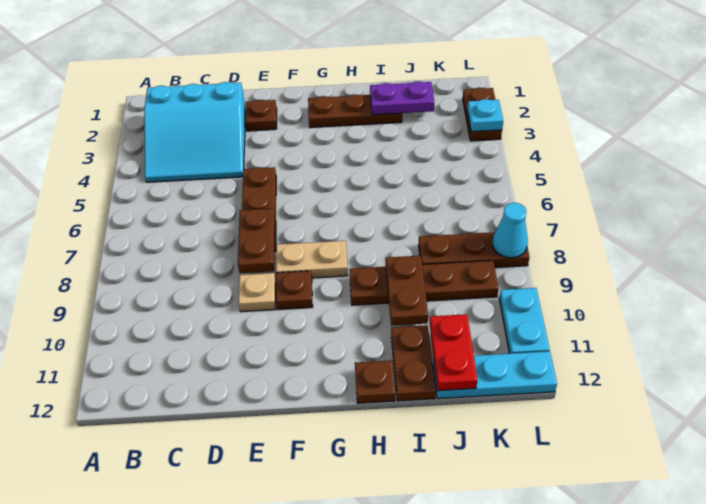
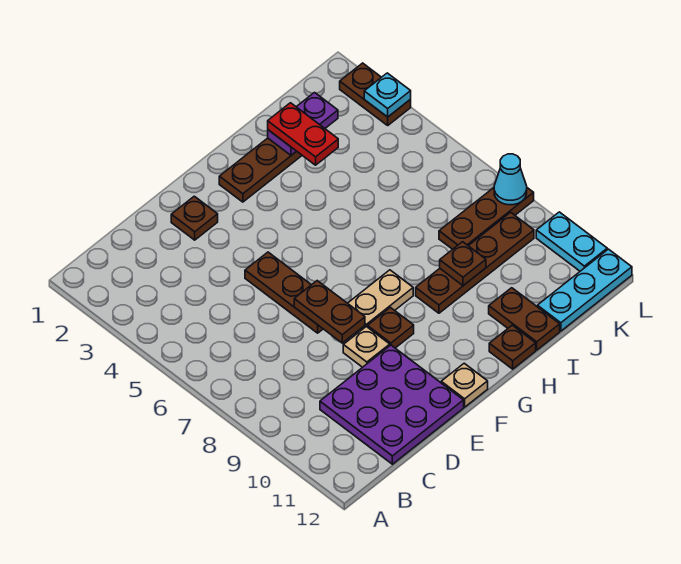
cyan slope B2:D4 level 1 top 2 -> none
none -> purple plate C10:E12 level 1
none -> tan plate F12 level 1
brown plate I9:I10 level 2 -> brown plate I9 level 2
red plate J11:J12 level 2 -> red plate I2:I3 level 3

